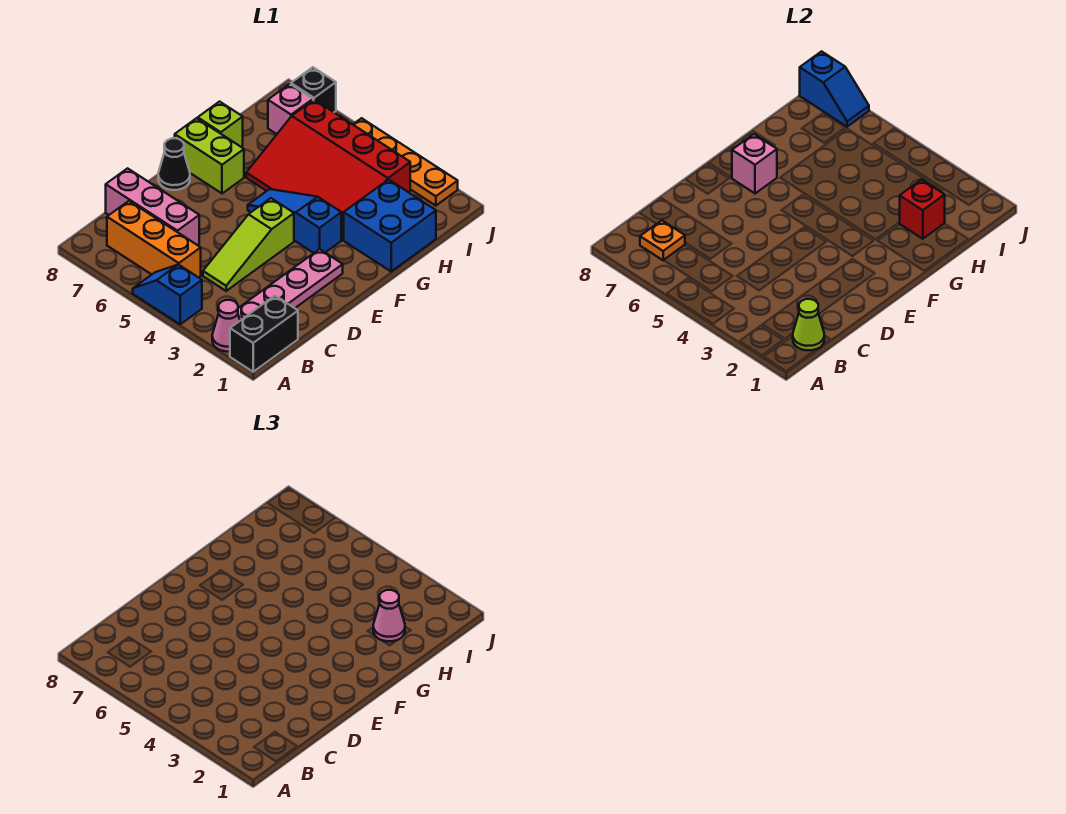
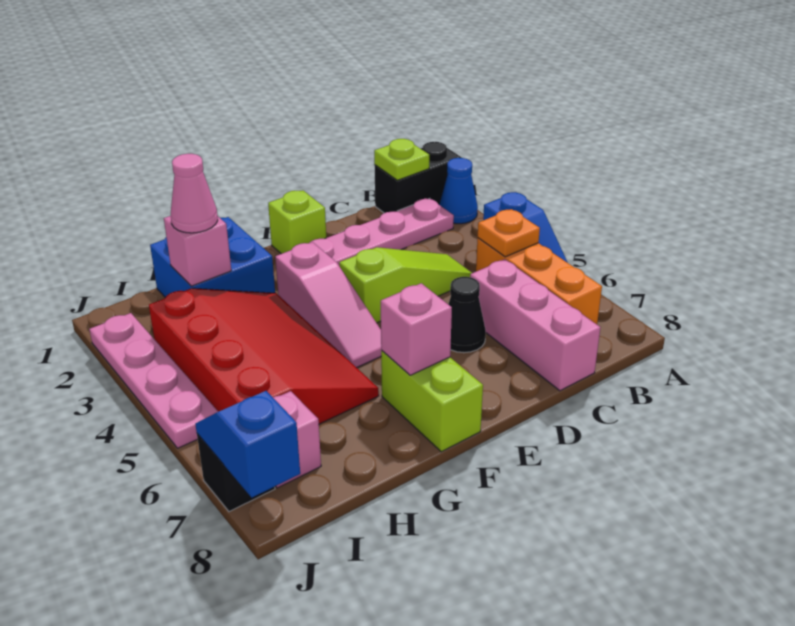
pink cone A2 level 1 -> blue cone A2 level 1
lime cone B1 level 2 -> lime plate B1 level 2
orange plate B7 level 2 -> orange plate B5 level 2
black cone E8 level 1 -> black cone D6 level 1
blue slope F3:F5 level 1 top 3 -> pink slope F3:F5 level 1 top 3
lime brick G8 level 1 -> lime brick E1 level 1
red brick H2 level 2 -> pink brick H2 level 2
orange plate J2:J5 level 1 -> pink plate J2:J5 level 1

